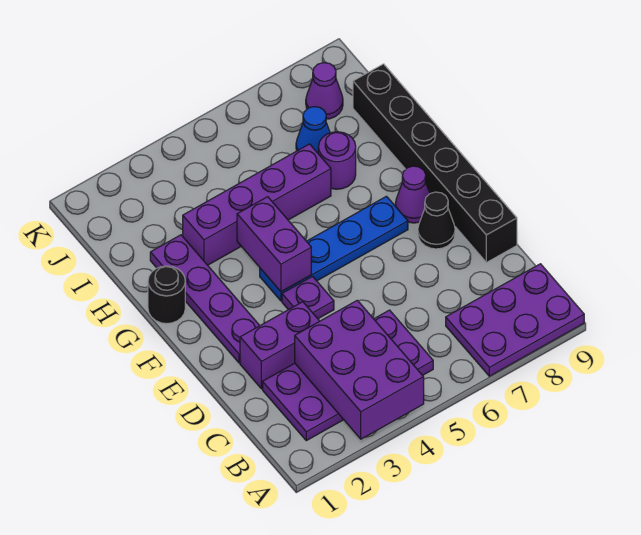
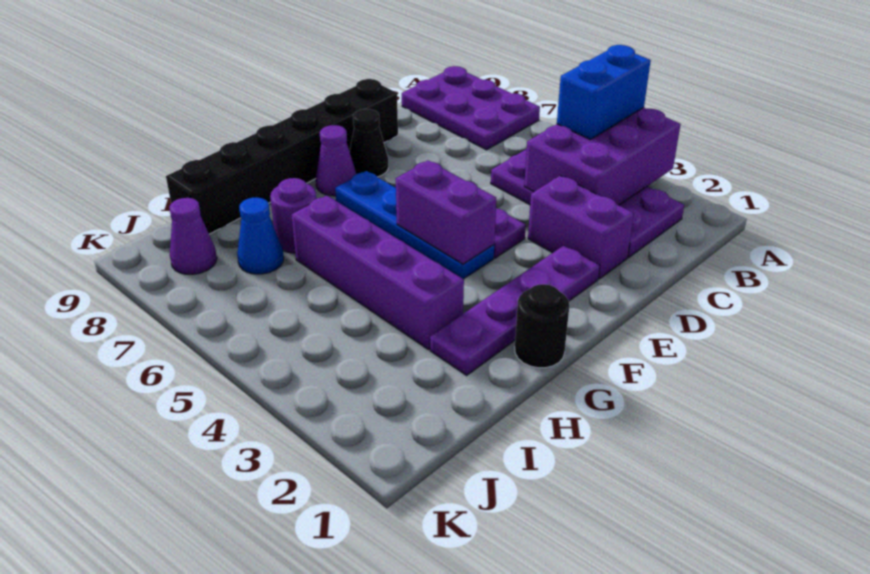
none -> blue brick A4:B4 level 3
purple brick F4:G4 level 2 -> purple brick F4:F5 level 2

